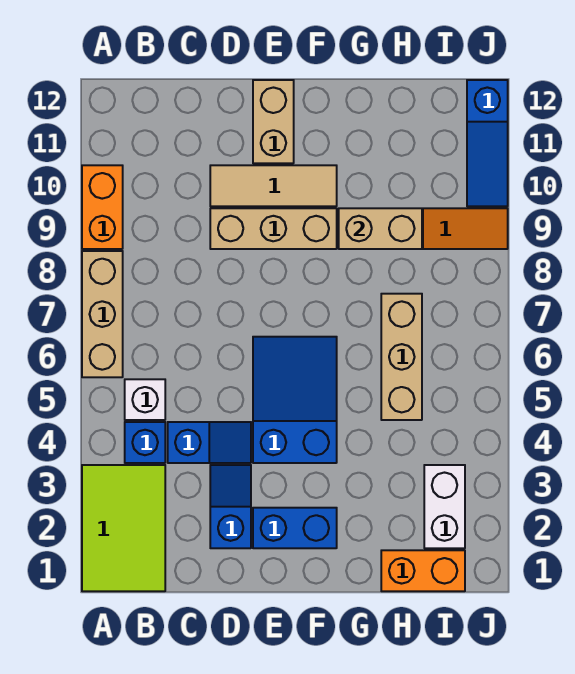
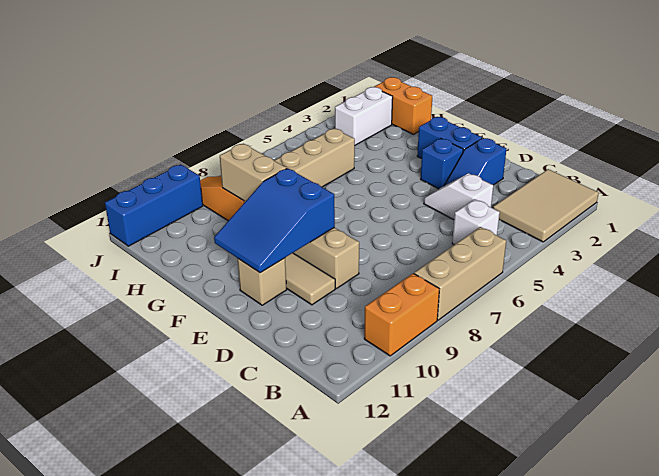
lime tile A1:B3 level 1 -> tan tile A1:B3 level 1
blue brick B4 level 1 -> blue brick E3 level 1
blue slope C4:D4 level 1 top C -> white slope C4:D4 level 1 top C
blue slope E4:F6 level 1 top 4 -> blue slope E9:F11 level 2 top 9
tan brick E11:E12 level 1 -> tan brick E11 level 1
blue slope J10:J12 level 1 top 12 -> blue brick J10:J12 level 1

